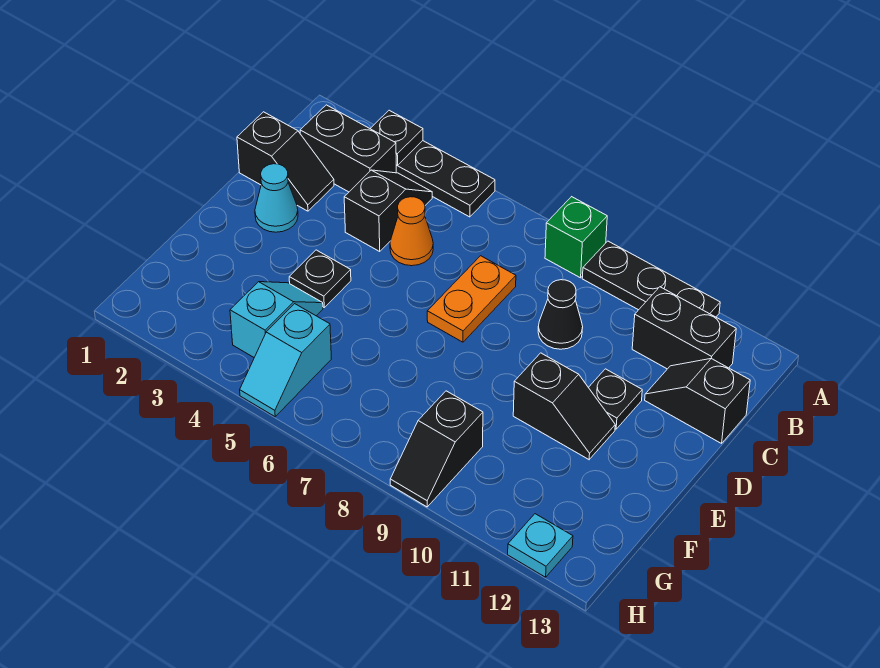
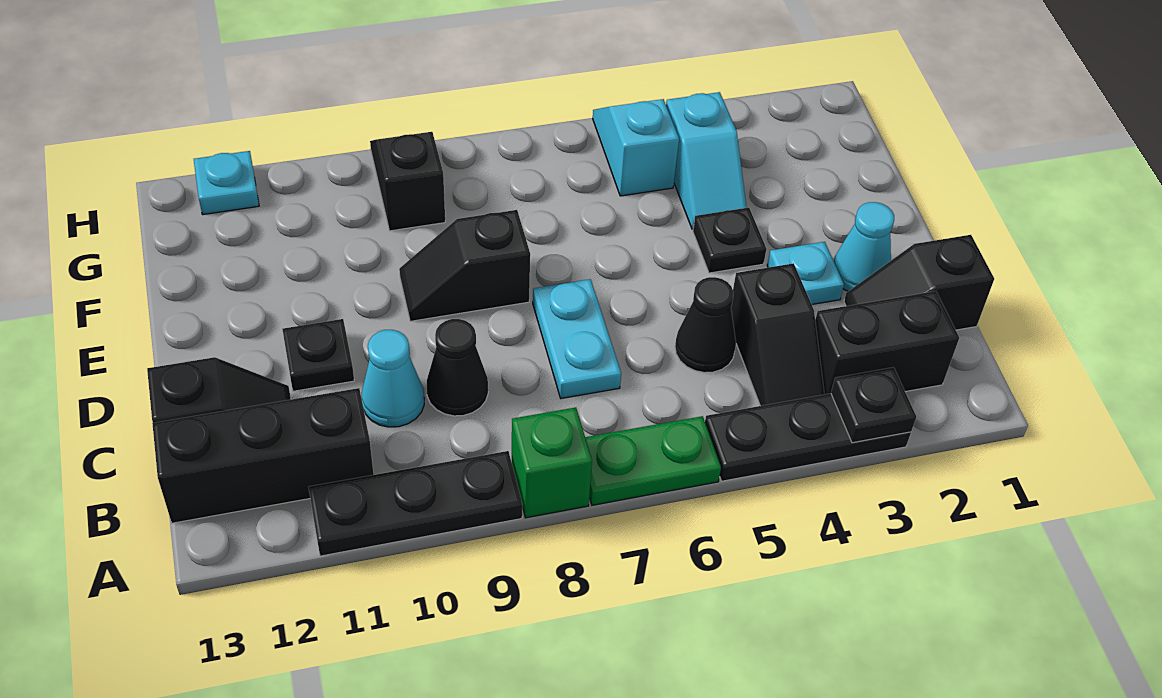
none -> green plate A6:A7 level 1
black brick B11:B12 level 1 -> black brick B11:B13 level 1
orange cone C5 level 1 -> black cone C5 level 1
orange plate C7:D7 level 1 -> cyan plate C7:D7 level 1
none -> cyan cone C10 level 1
none -> cyan plate D3 level 1
black slope E10:E11 level 1 top 10 -> black slope E8:E9 level 1 top 8

